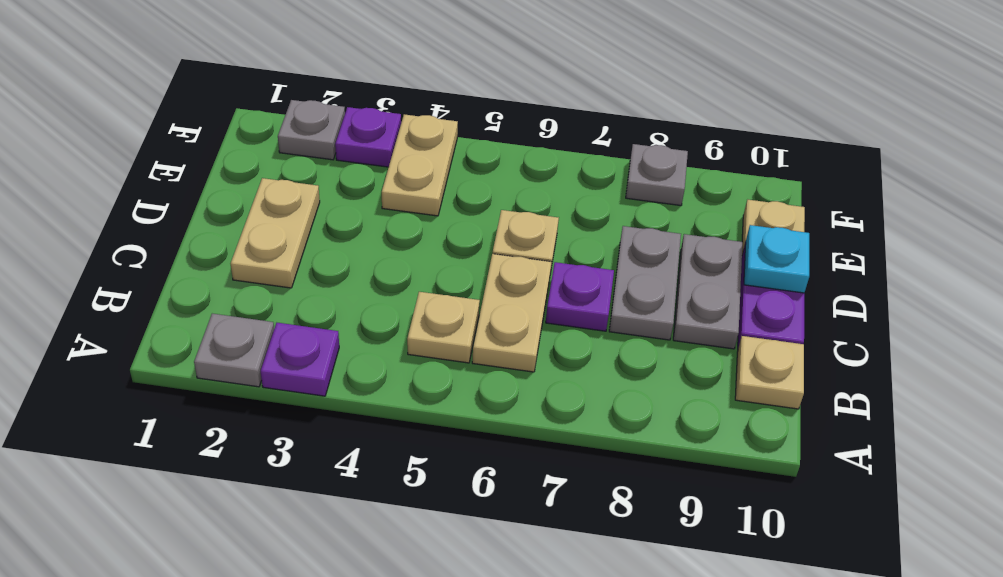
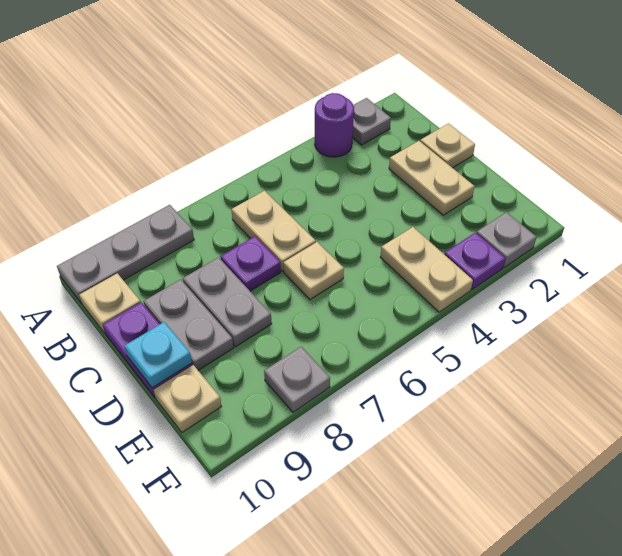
purple plate A3 level 1 -> purple round brick A3 level 1
none -> grey plate A8:A10 level 1
tan plate B5 level 1 -> tan plate C1 level 1

